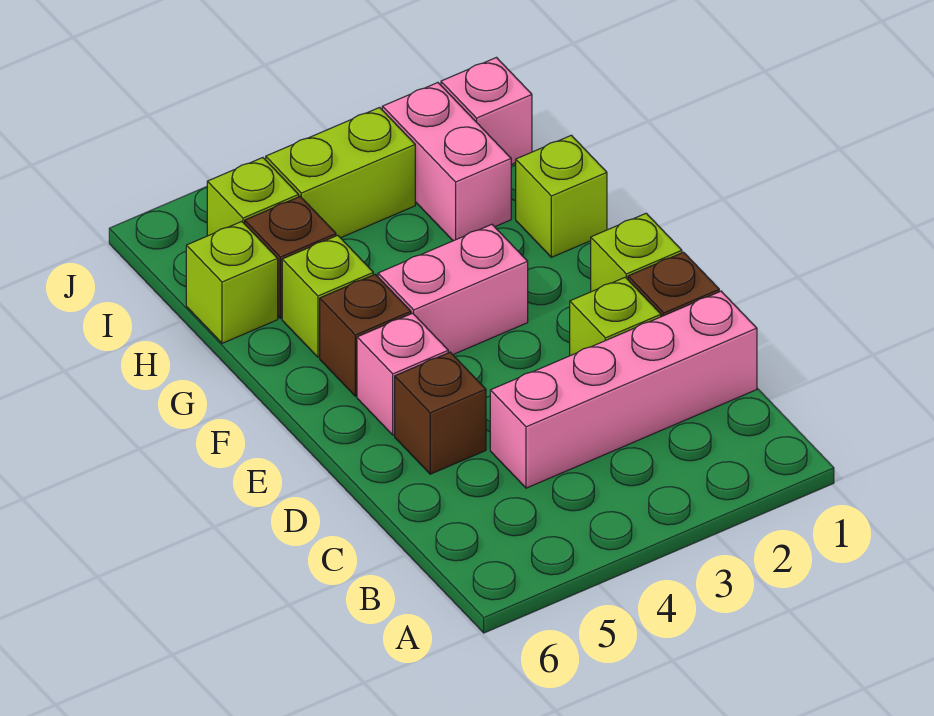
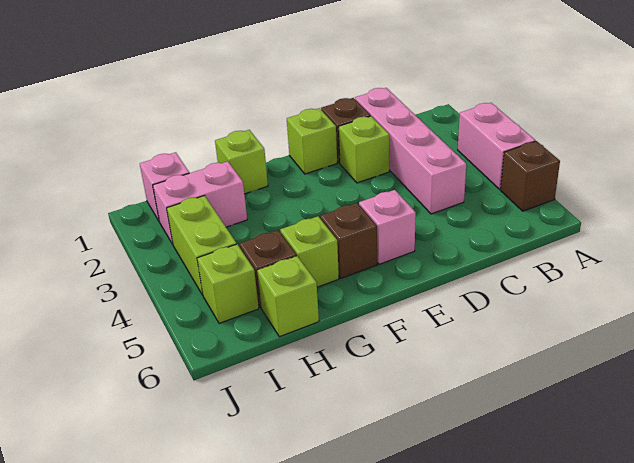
brown brick D5 level 1 -> brown brick A5 level 1
pink brick F3:F4 level 1 -> pink brick A3:A4 level 1

